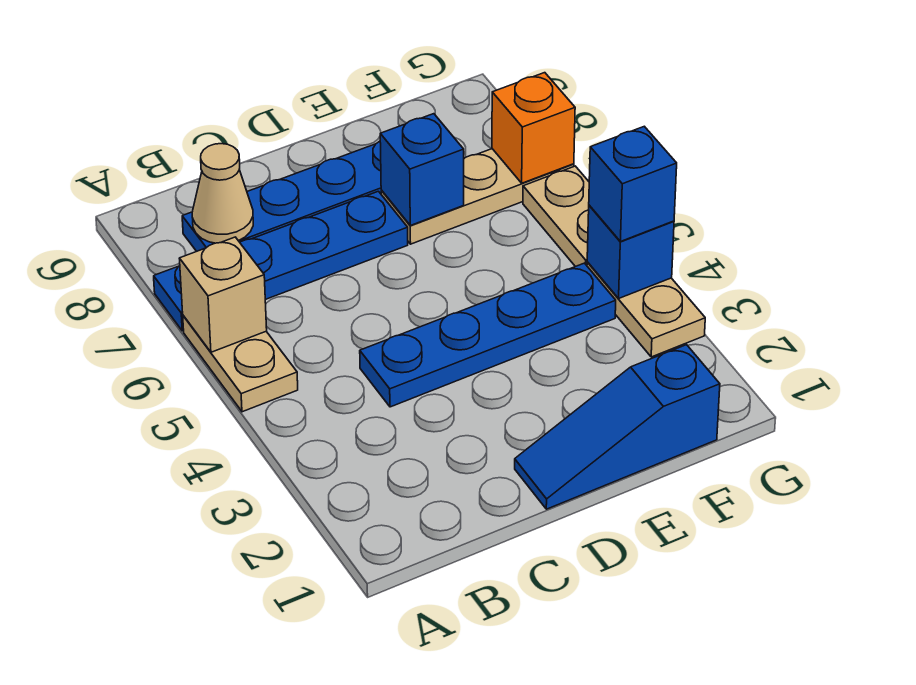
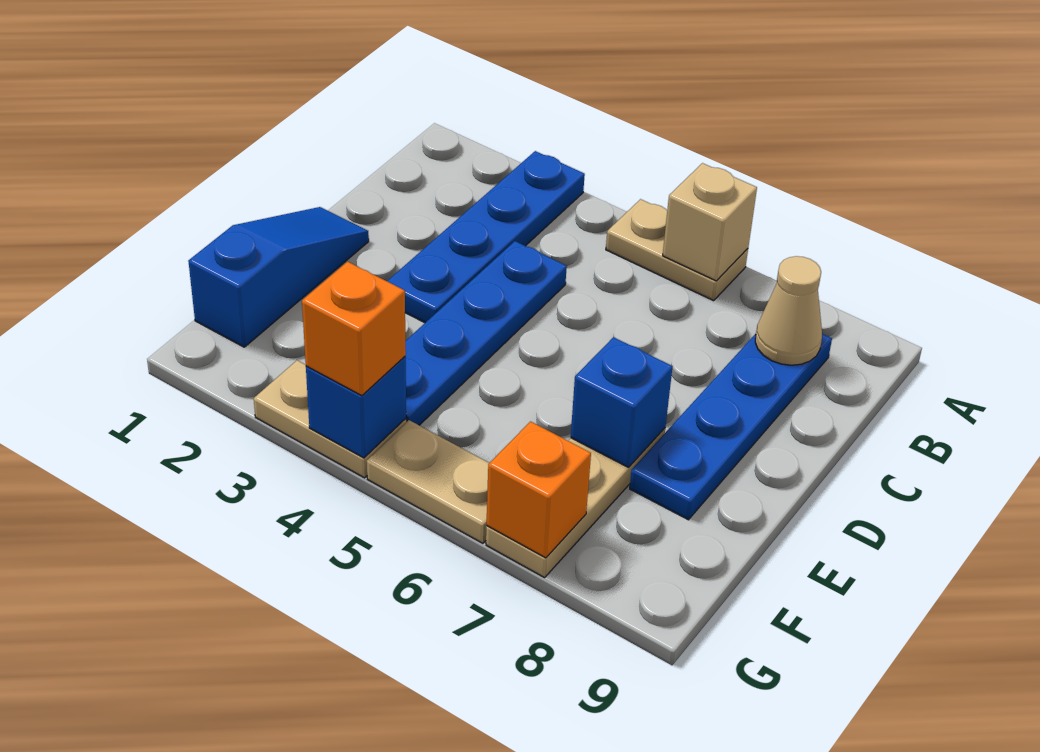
blue plate A7:D7 level 1 -> blue plate A3:D3 level 1
blue brick G4 level 3 -> orange brick G4 level 3

